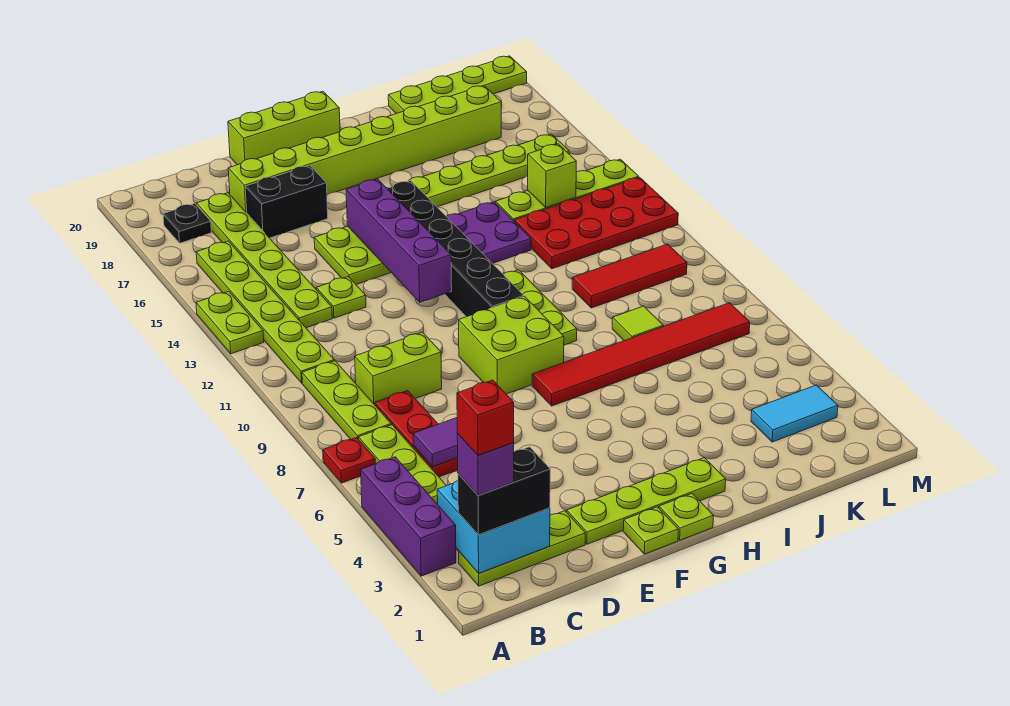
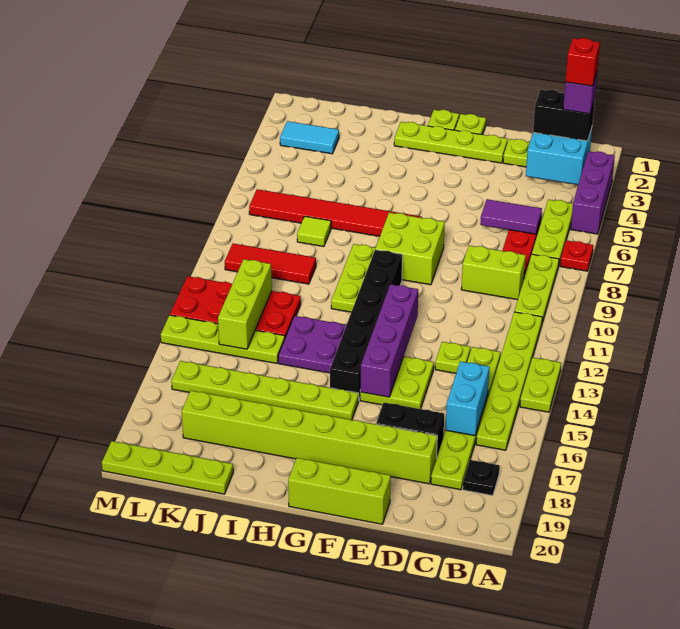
none -> cyan brick C15:C16 level 2
lime brick K14 level 2 -> lime brick K12:K14 level 2

